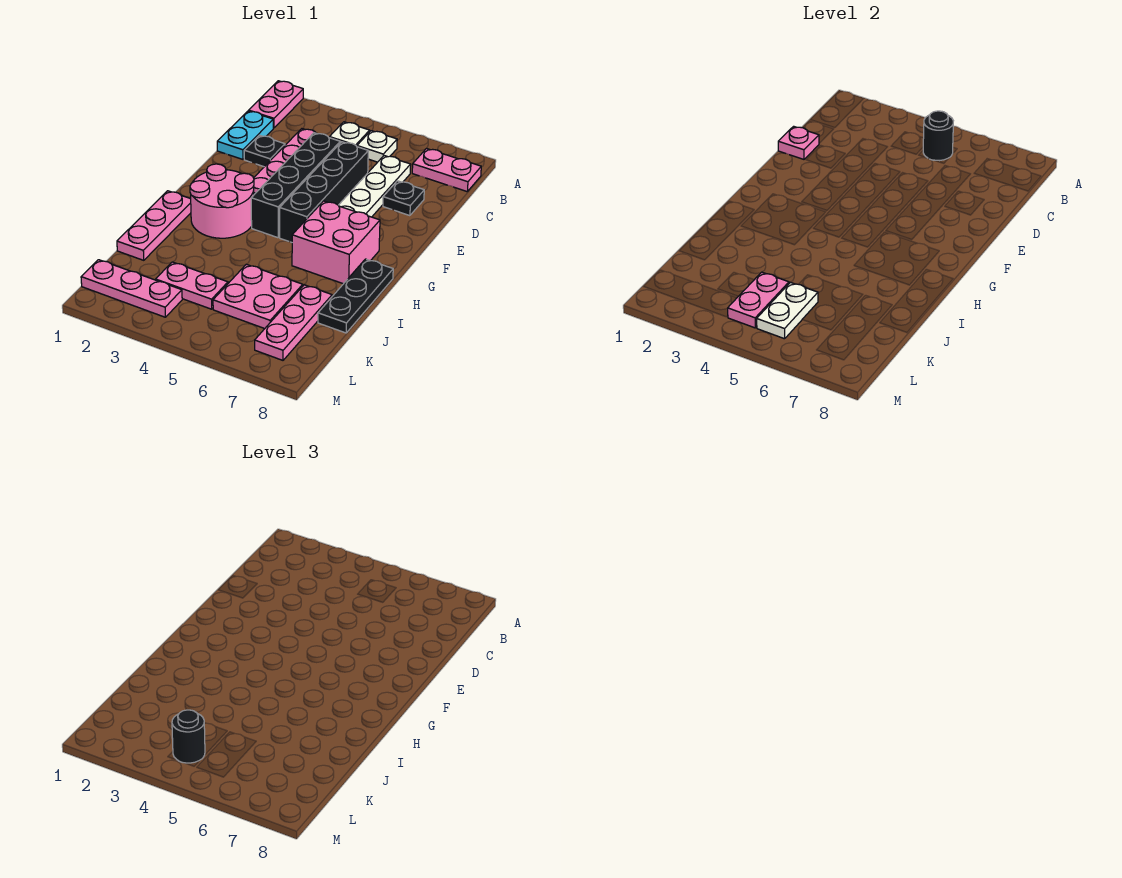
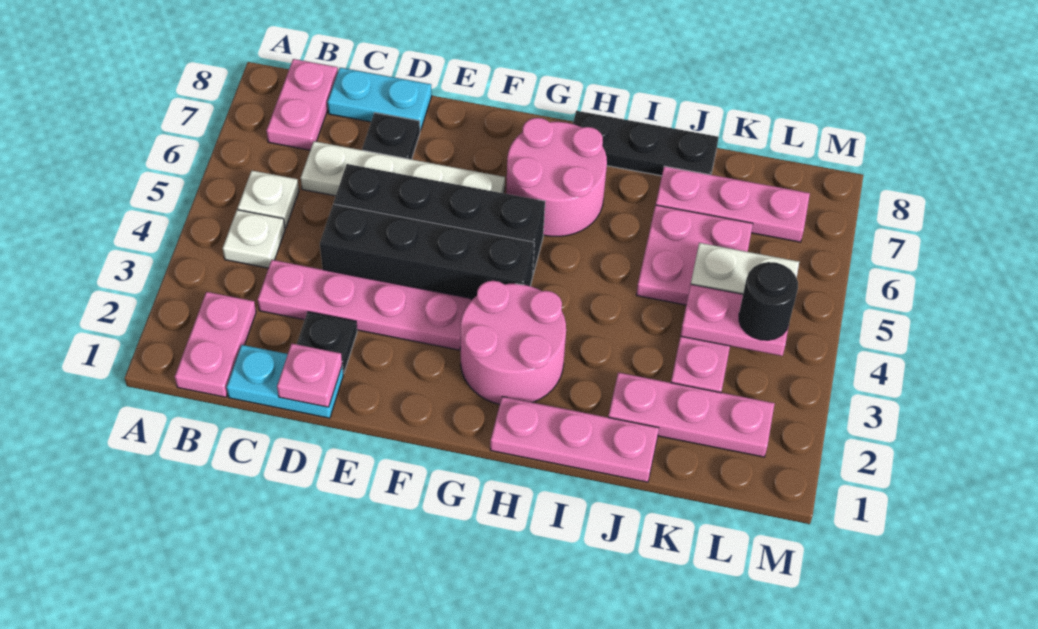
pink plate A1:B1 level 1 -> pink plate B1:B2 level 1
black round brick B5 level 2 -> none
none -> cyan plate C8:D8 level 1
pink brick G6:H7 level 1 -> pink round brick G6:H7 level 1
pink plate L1:L3 level 1 -> pink plate J2:L2 level 1

